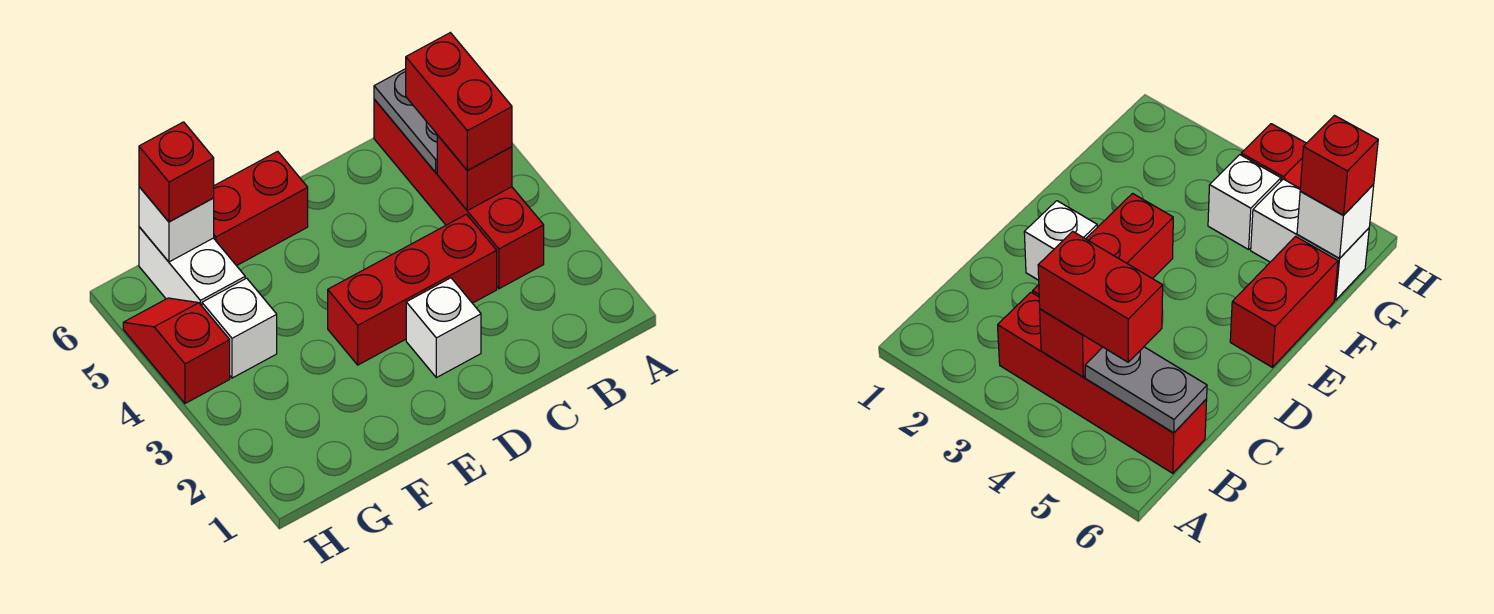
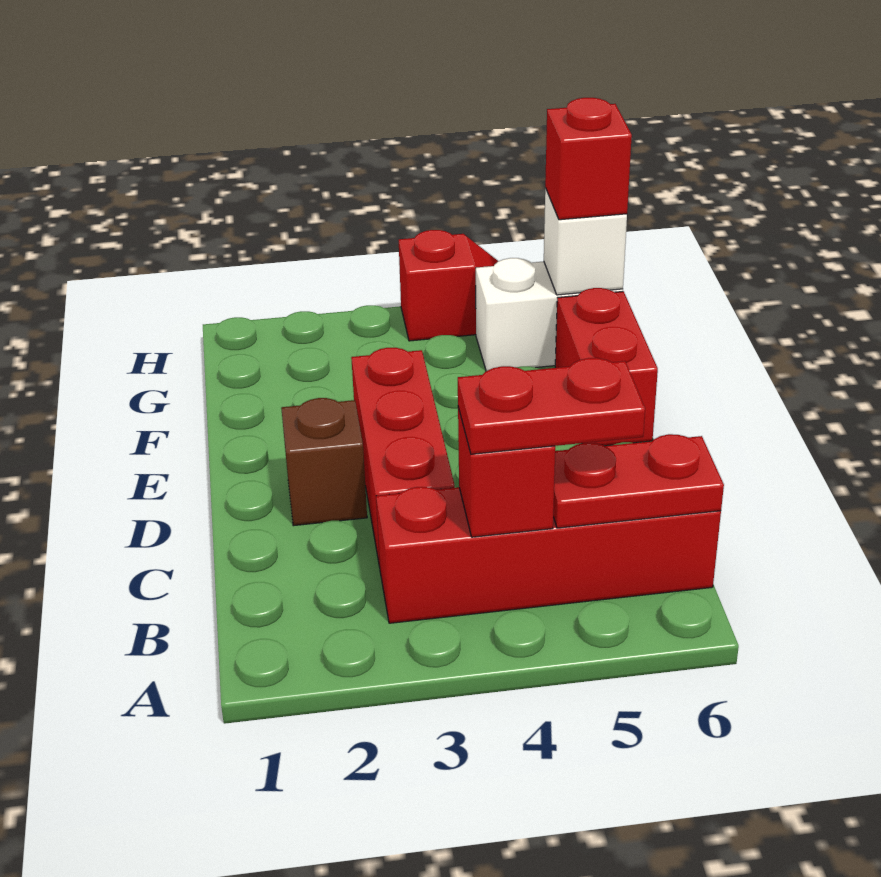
red brick B4:B5 level 3 -> red plate B4:B5 level 3
grey plate B5:B6 level 2 -> red plate B5:B6 level 2
white brick D2 level 1 -> brown brick D2 level 1
white brick G4 level 1 -> none

